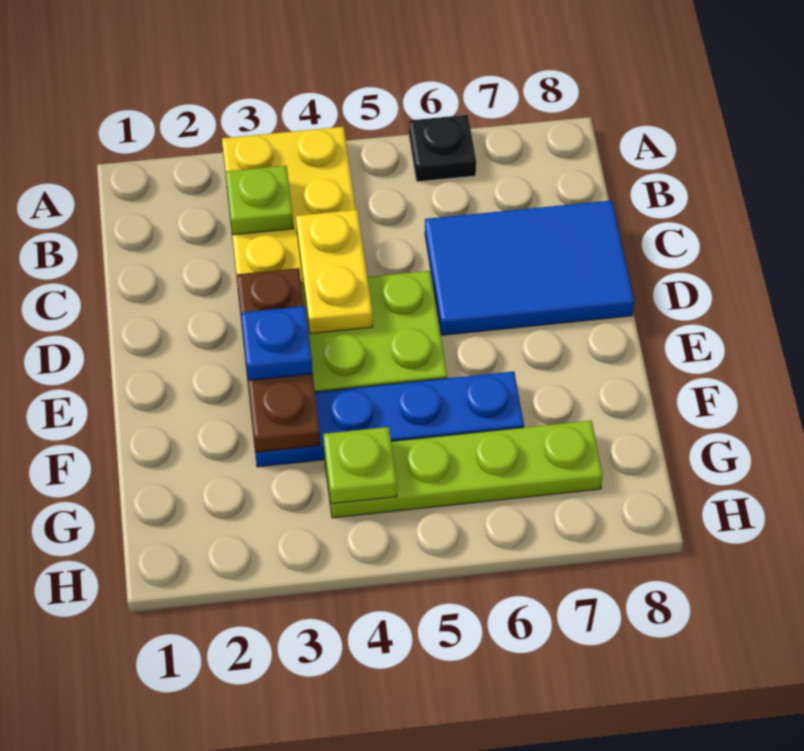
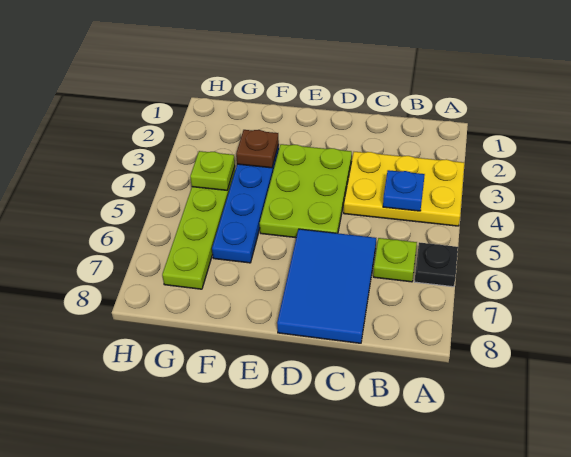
lime plate B3 level 2 -> lime plate B6 level 1
yellow plate C4:D4 level 2 -> none
brown plate D3:F3 level 2 -> brown plate F3 level 2
blue plate E3 level 3 -> blue plate B4 level 2

